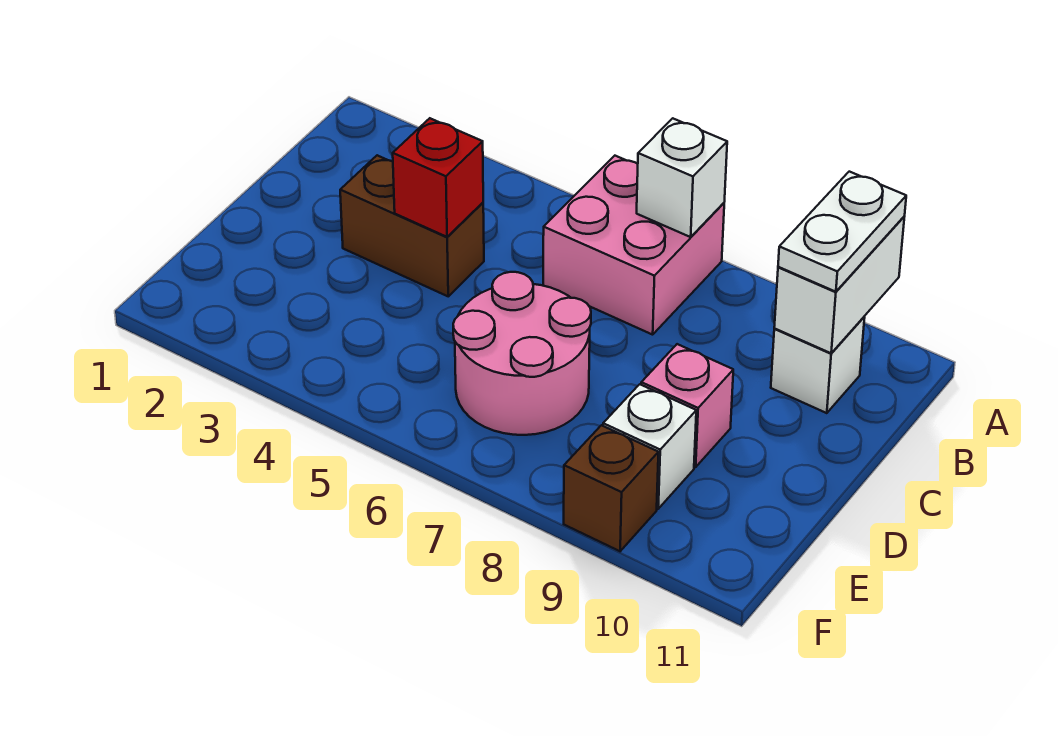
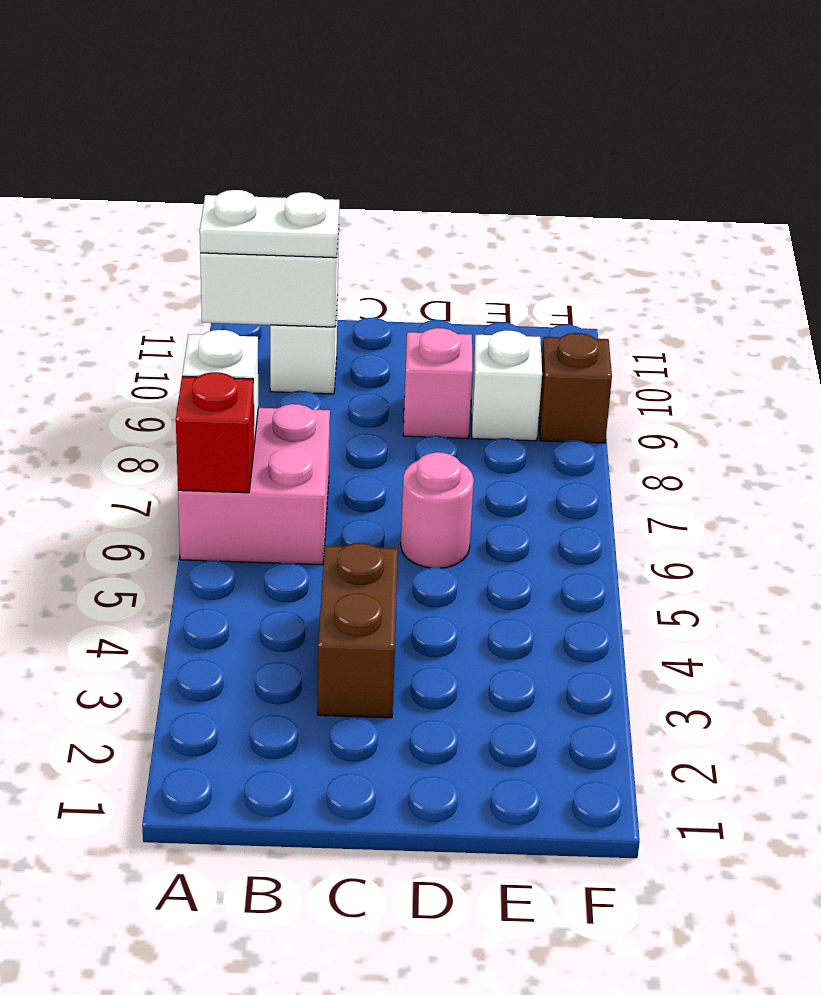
red brick C4 level 2 -> red brick A6 level 2
pink round brick D6:E7 level 1 -> pink round brick D6 level 1

